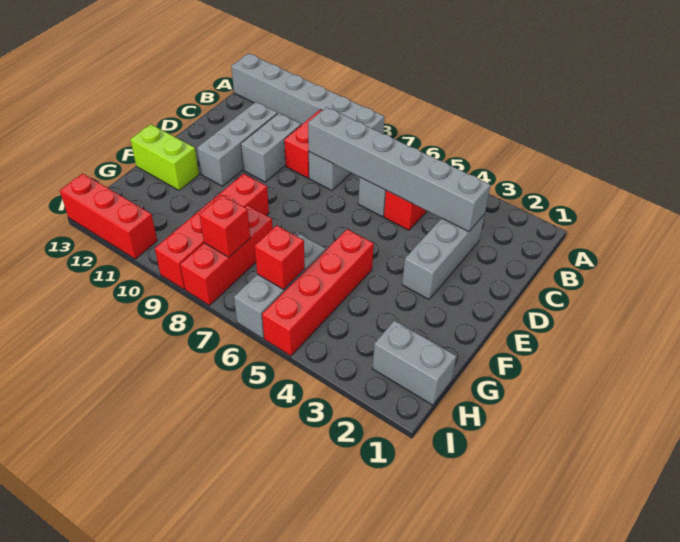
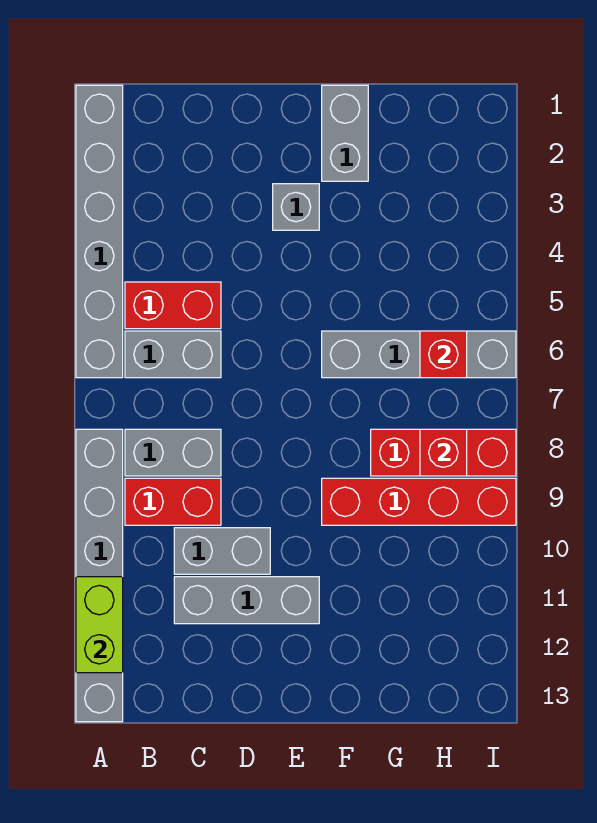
grey brick C3:E3 level 1 -> grey brick E3 level 1
grey brick C3:C8 level 2 -> grey brick A1:A6 level 1
red brick F5:I5 level 1 -> none
lime brick F12:F13 level 1 -> lime brick A11:A12 level 2
grey brick G6:I6 level 1 -> grey brick F6:I6 level 1
grey brick H1:H2 level 1 -> grey brick F1:F2 level 1
red brick I11:I13 level 1 -> none

